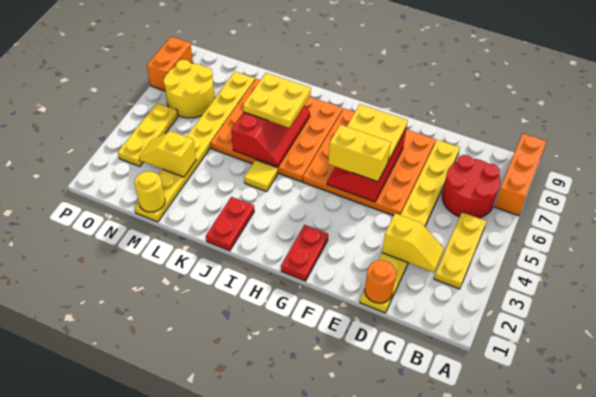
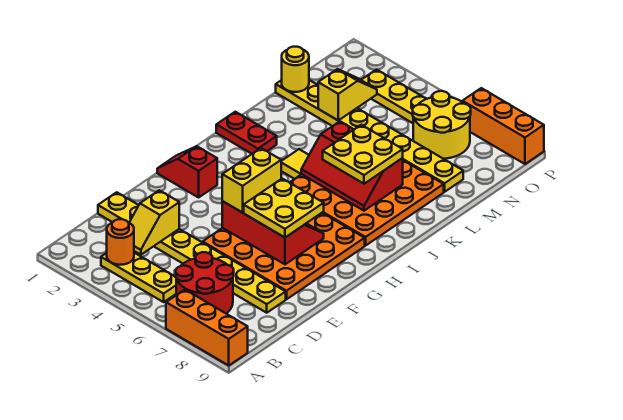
orange round brick D1 level 2 -> orange round brick B3 level 2
red plate G1:G2 level 1 -> red slope G1:G2 level 1 top 2
orange brick P7:P8 level 1 -> orange brick P7:P9 level 1

